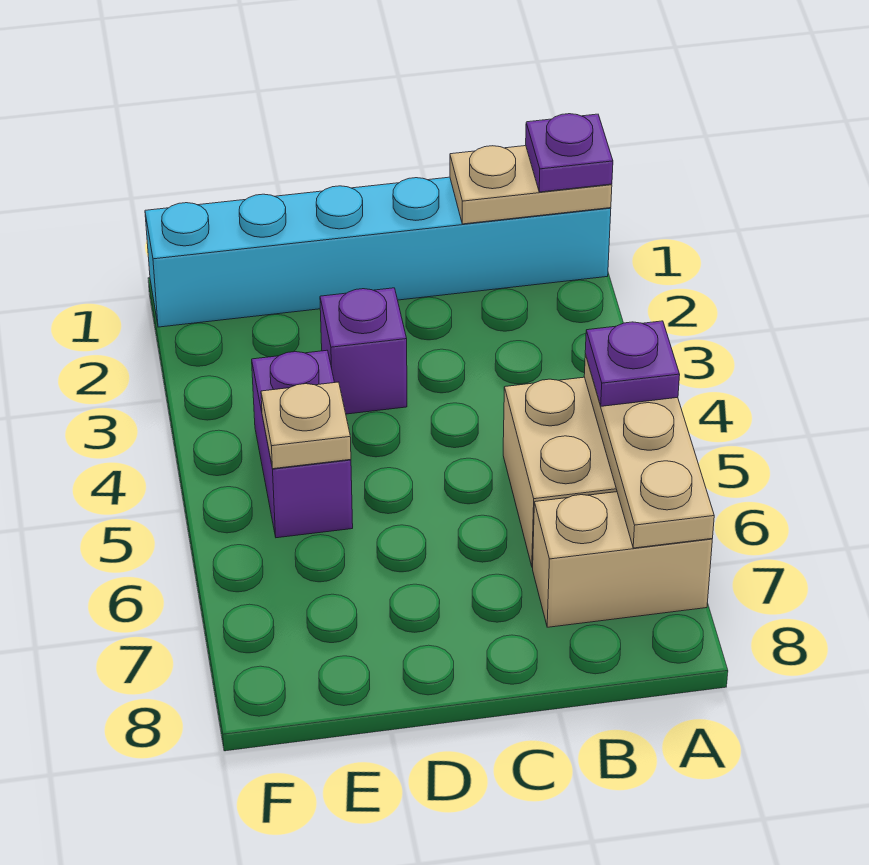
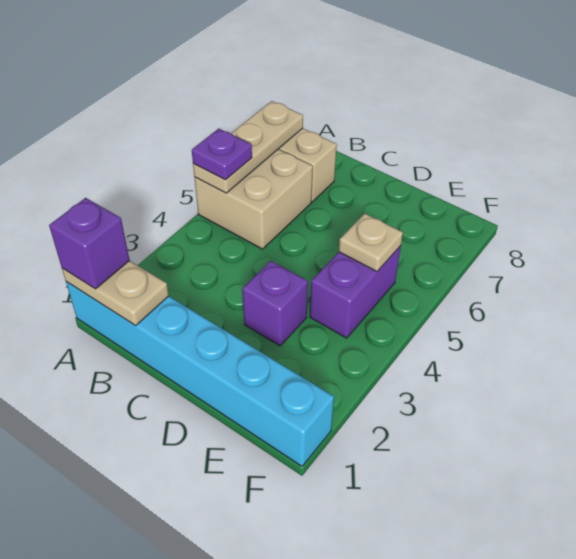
purple plate A1 level 3 -> purple brick A1 level 3

